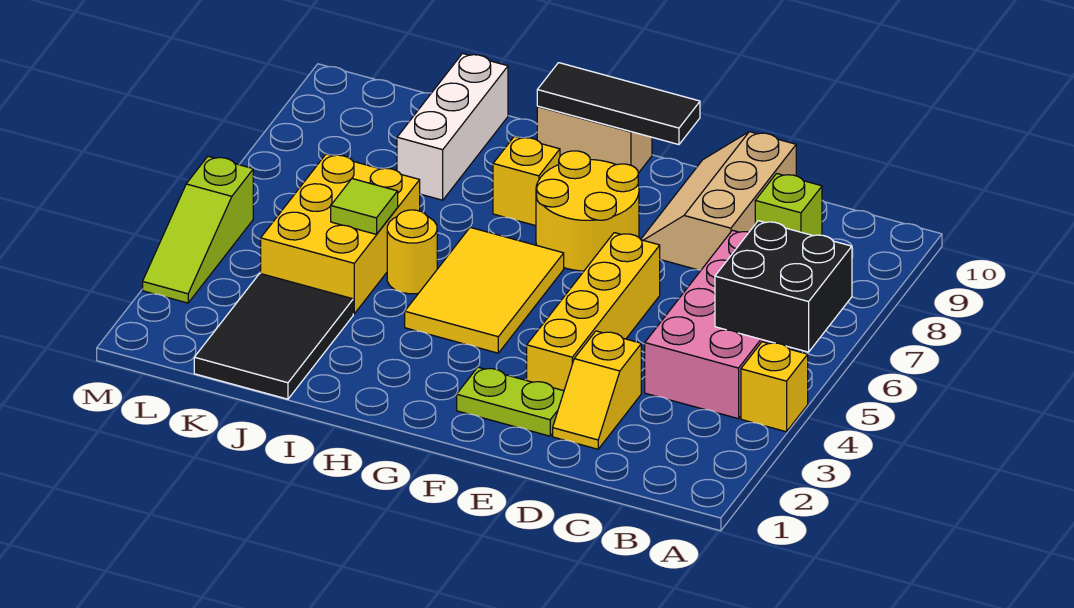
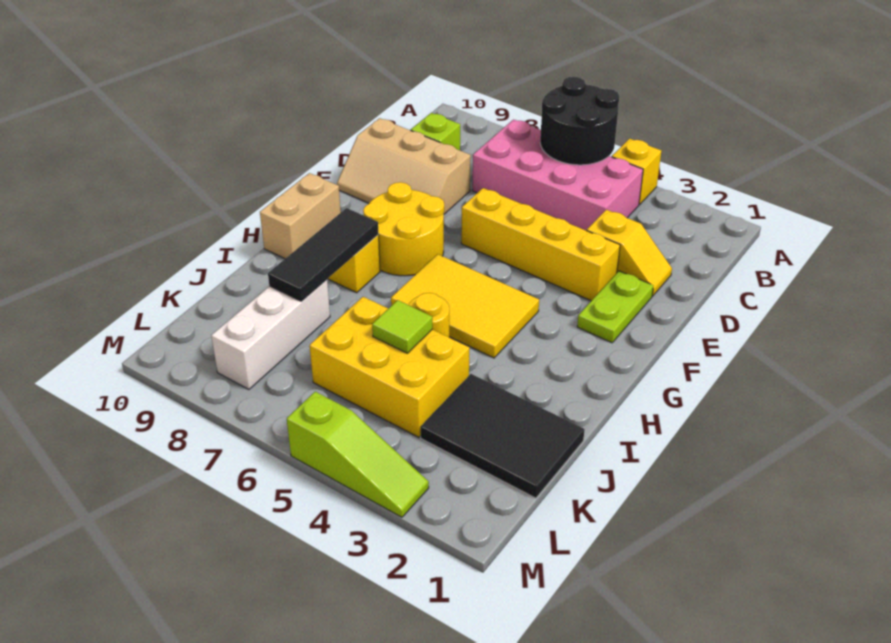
black brick A5:B6 level 2 -> black round brick A5:B6 level 2
black tile F10:H10 level 2 -> black tile H8:J8 level 2
white brick J8:J10 level 1 -> white brick J8:L8 level 1

